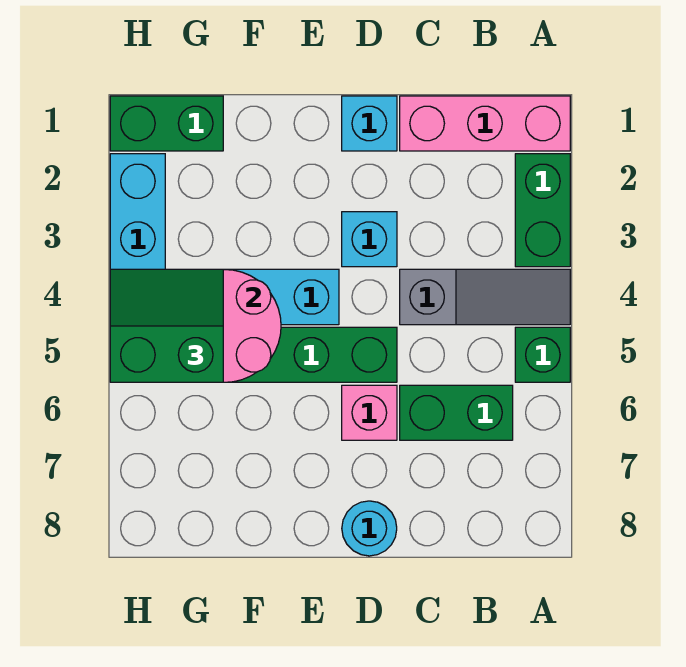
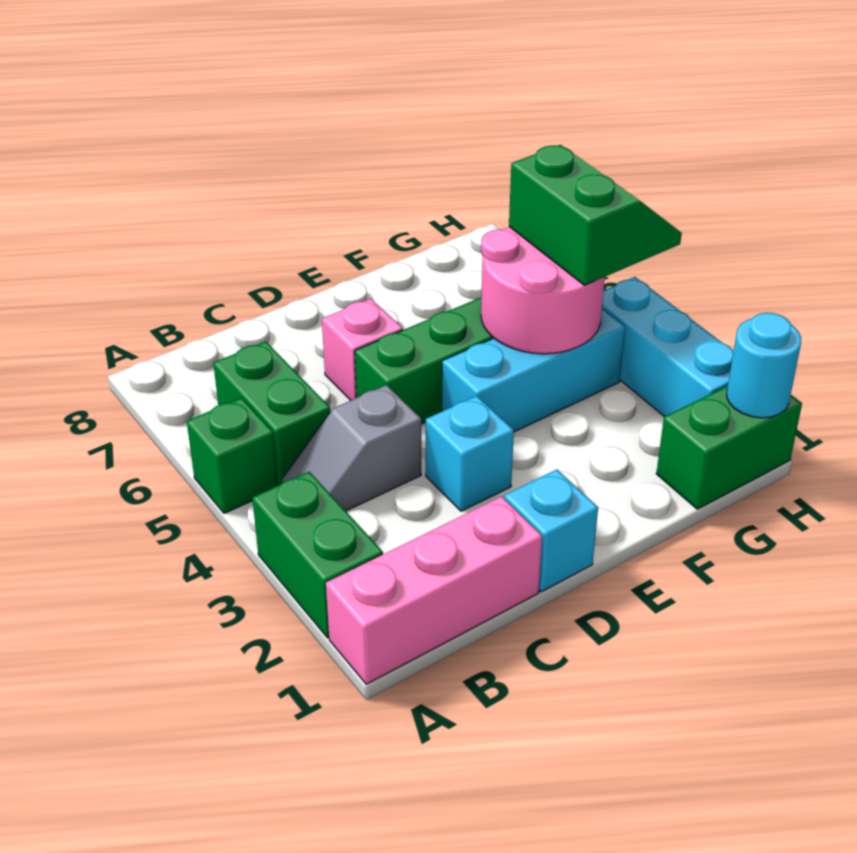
grey slope A4:C4 level 1 top C -> grey slope B4:C4 level 1 top C
green brick B6:C6 level 1 -> green brick B5:B6 level 1
cyan round brick D8 level 1 -> cyan round brick H1 level 2
green slope G4:H5 level 3 top 5 -> green slope G4:H5 level 3 top G

